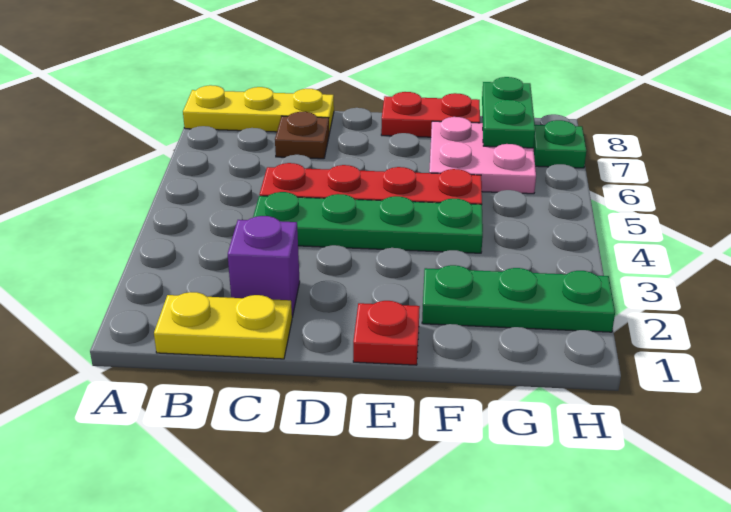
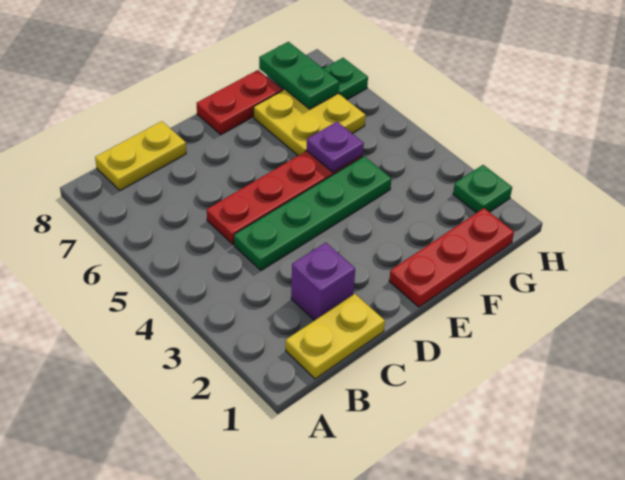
yellow plate A8:C8 level 1 -> yellow plate B8:C8 level 1
brown plate C7 level 1 -> none
red plate E1 level 1 -> red plate E1:G1 level 1
green plate F2:H2 level 1 -> green plate H2 level 1
none -> purple plate F5 level 2
pink plate F6:G7 level 1 -> yellow plate F6:G7 level 1

